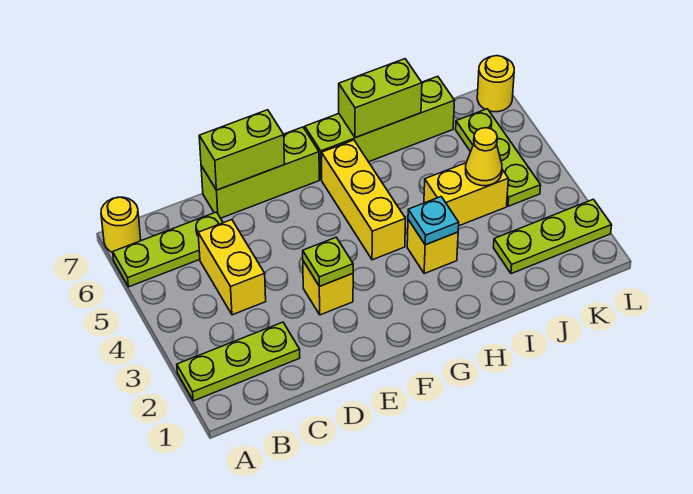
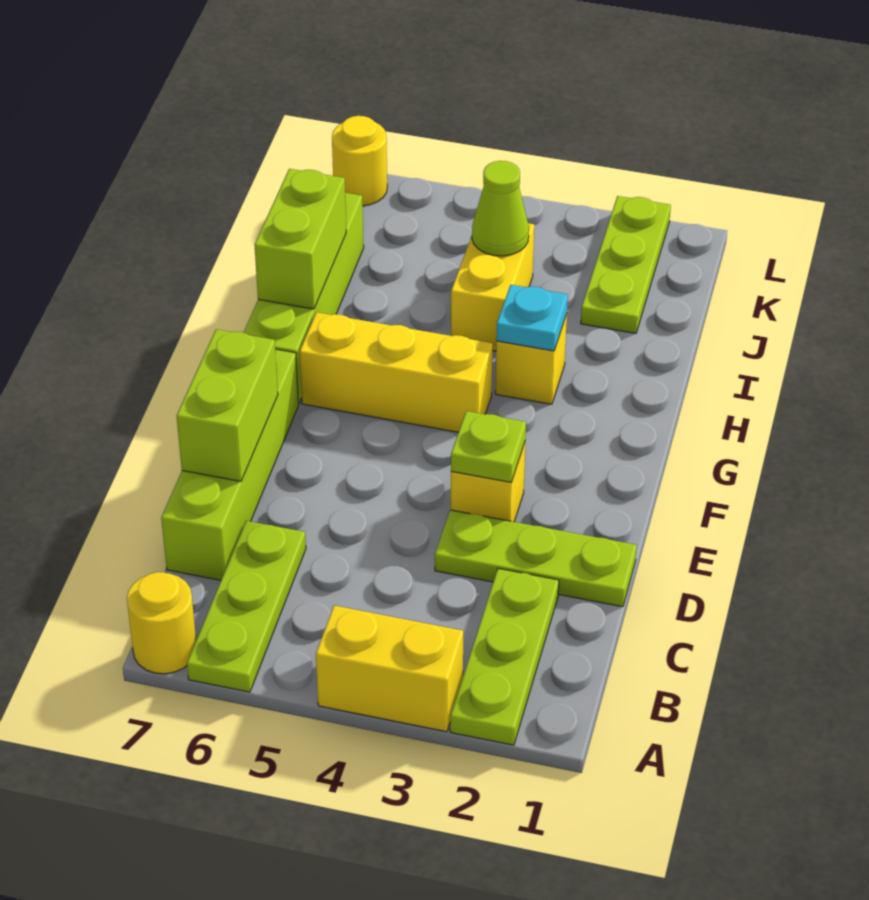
yellow brick C4:C5 level 1 -> yellow brick A3:A4 level 1
lime brick D7:F7 level 1 -> lime brick C7:F7 level 1
yellow cone J4 level 2 -> lime cone J4 level 2
lime plate K4:K6 level 1 -> lime plate D1:D3 level 1

